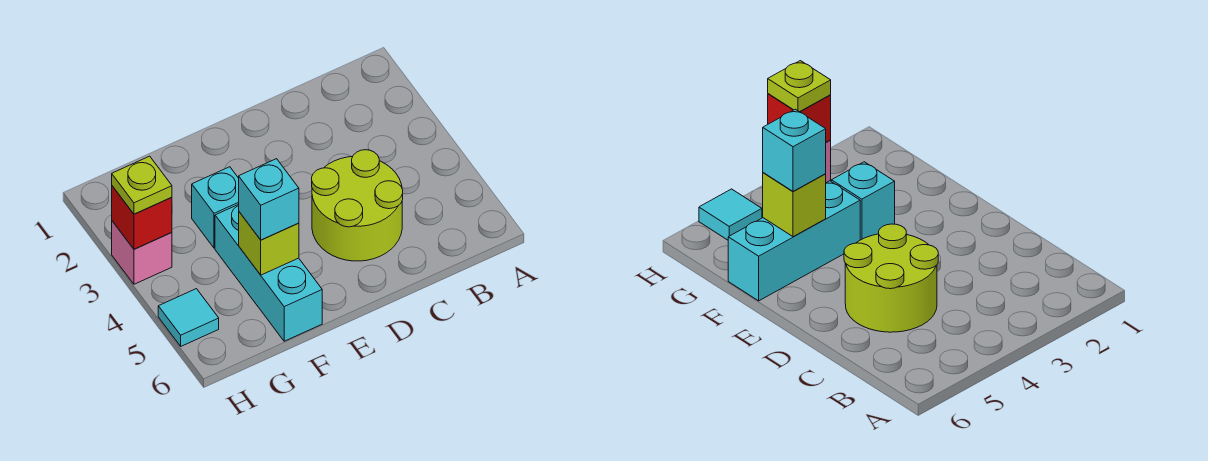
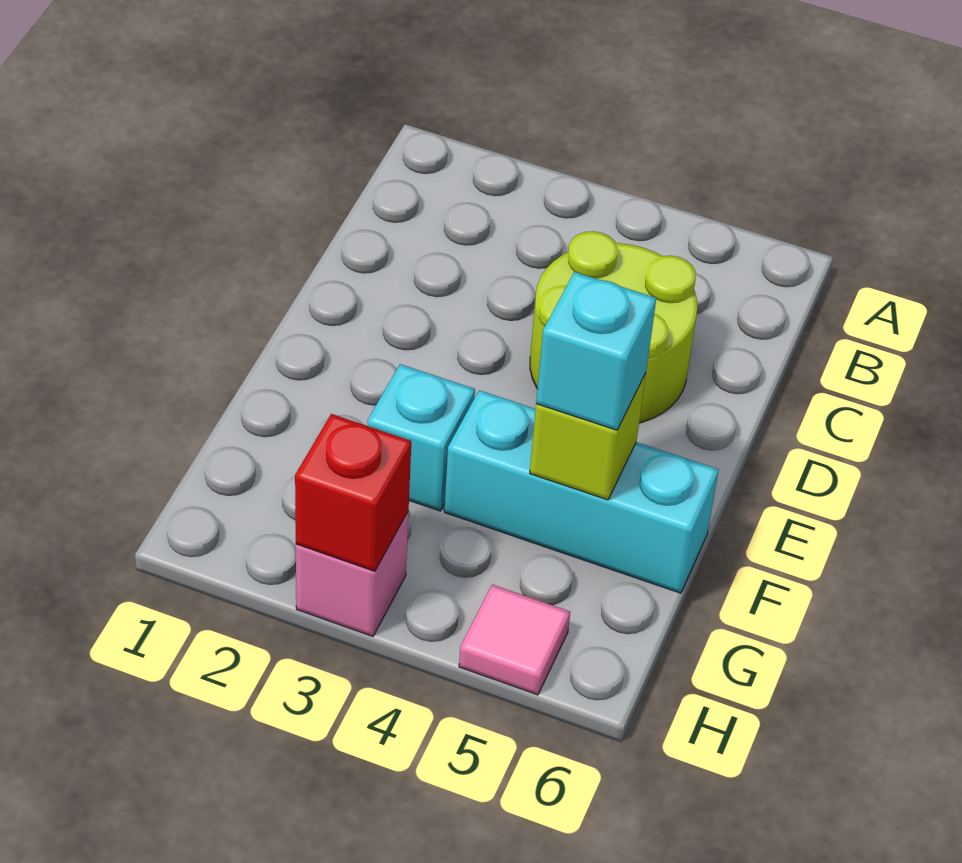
lime plate H3 level 3 -> none
cyan tile H5 level 1 -> pink tile H5 level 1

